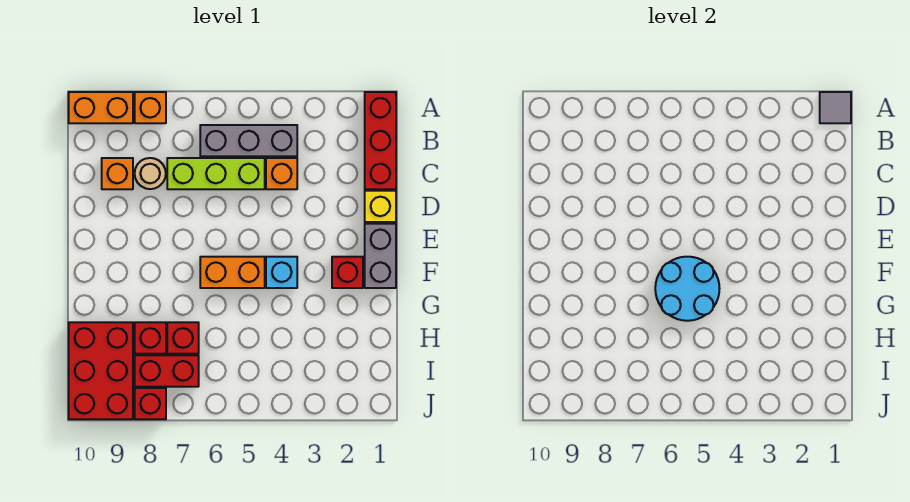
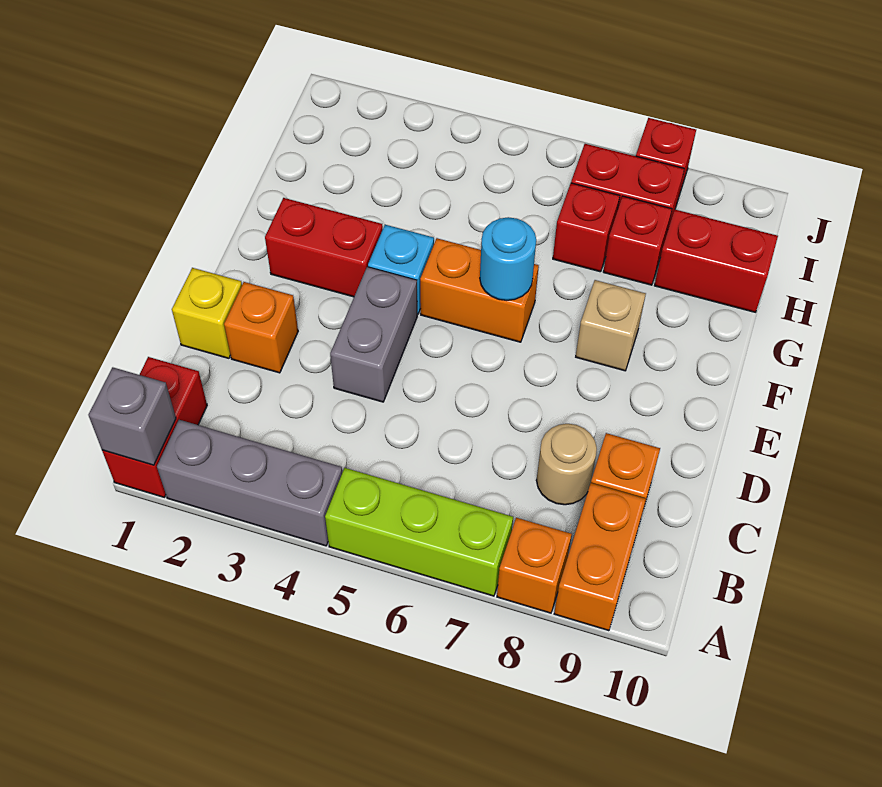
red brick A1:C1 level 1 -> red brick A1:B1 level 1
grey tile A1 level 2 -> grey brick A1 level 2
orange brick A9:A10 level 1 -> orange brick A9:B9 level 1
grey brick B4:B6 level 1 -> grey brick A2:A4 level 1
orange brick C4 level 1 -> orange brick D2 level 1
lime brick C5:C7 level 1 -> lime brick A5:A7 level 1
grey brick E1:F1 level 1 -> grey brick D4:E4 level 1
red brick F2 level 1 -> red brick F2:F3 level 1
cyan round brick F5:G6 level 2 -> cyan round brick F6 level 2
none -> tan brick F8 level 1
red brick H9:J10 level 1 -> red brick H9:H10 level 1

